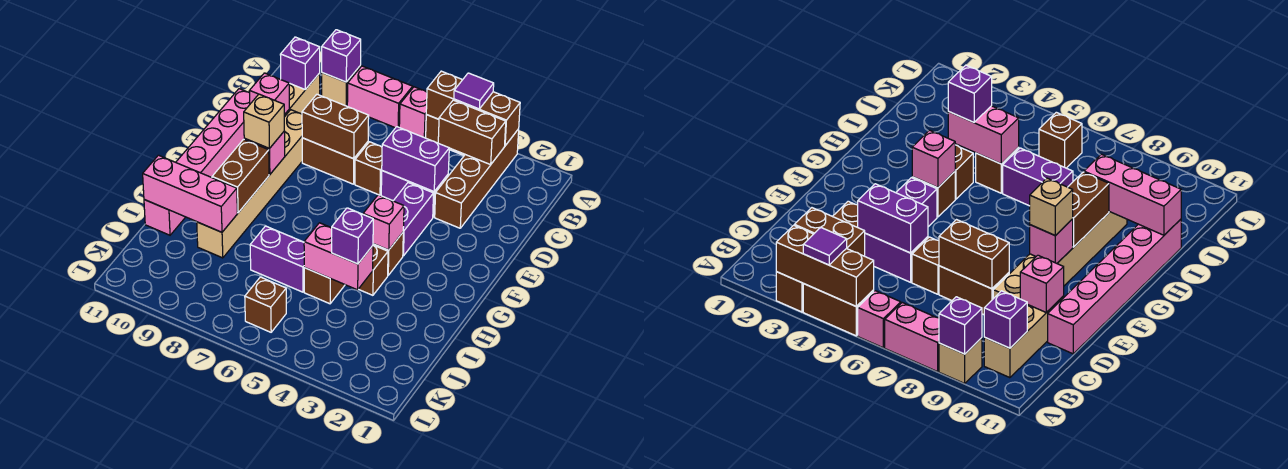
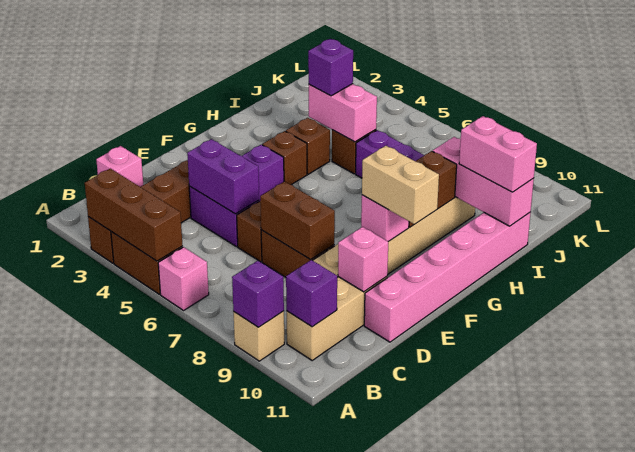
purple tile A4 level 3 -> none
pink brick A7:A8 level 1 -> pink brick I10:I11 level 3
brown brick B3:B4 level 2 -> none
tan brick F9 level 3 -> tan brick F9:F10 level 3
pink brick G4 level 2 -> pink brick C1 level 1
brown brick K6 level 1 -> none

